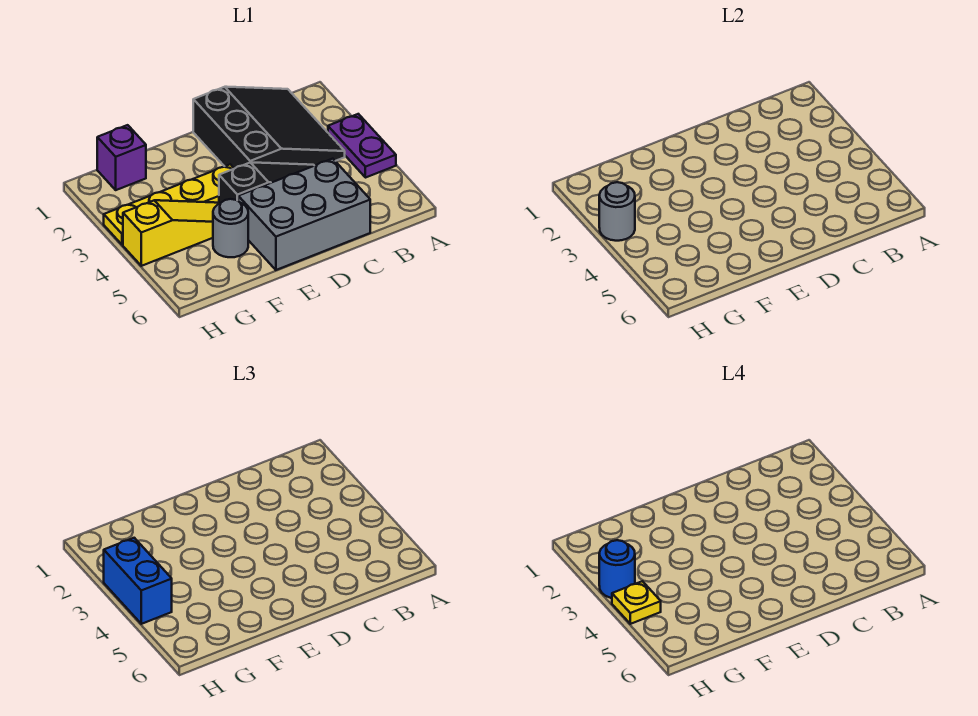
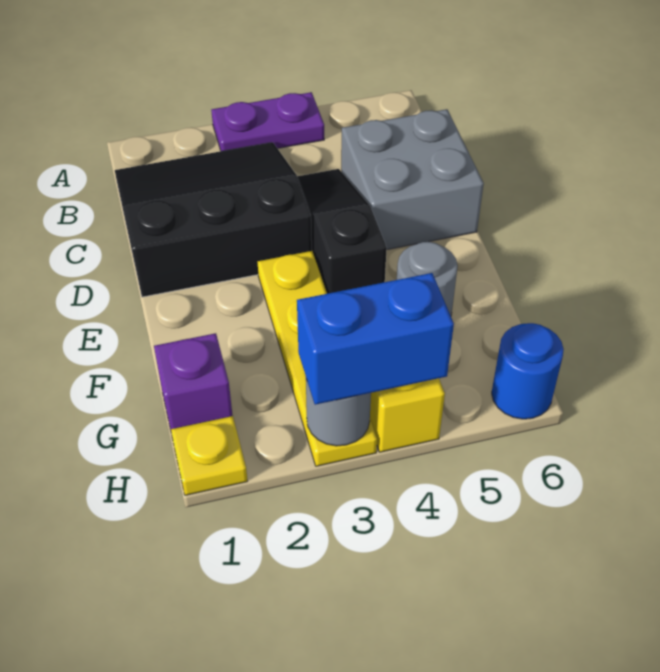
grey brick C5:E6 level 1 -> grey brick C5:D6 level 1
blue round brick H3 level 4 -> blue round brick H6 level 1
yellow plate H4 level 4 -> yellow plate H1 level 1

